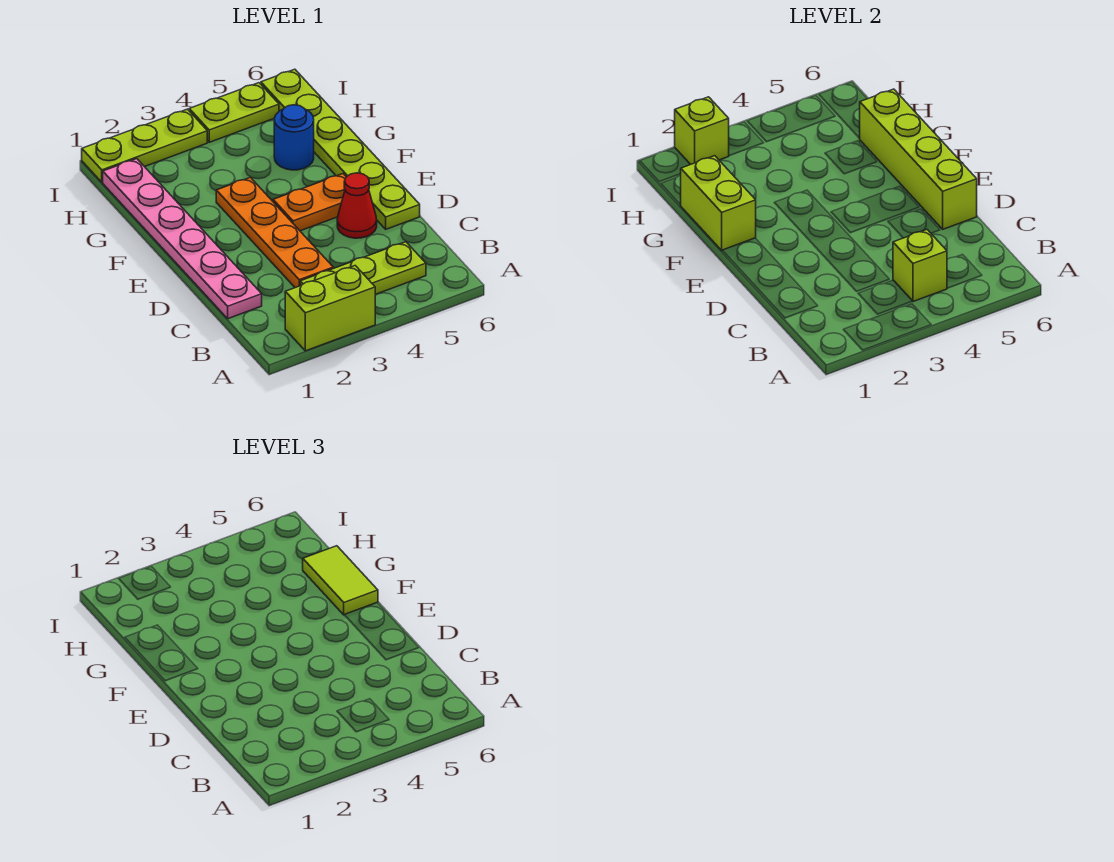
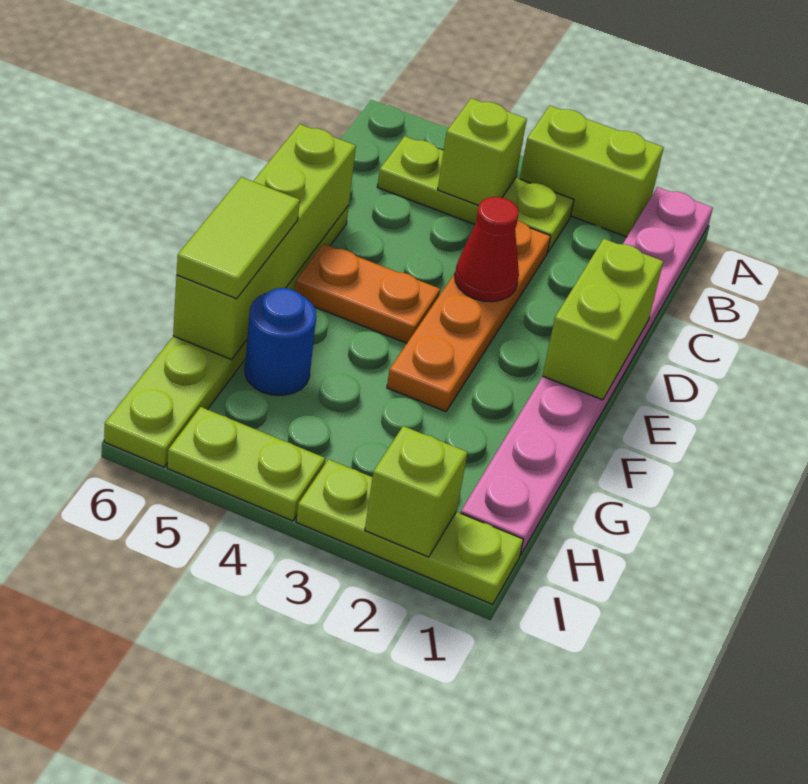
pink plate C1:H1 level 1 -> pink plate A1:H1 level 1
red cone D5 level 1 -> red cone D3 level 2
lime brick F1:G1 level 2 -> lime brick D1:E1 level 2

